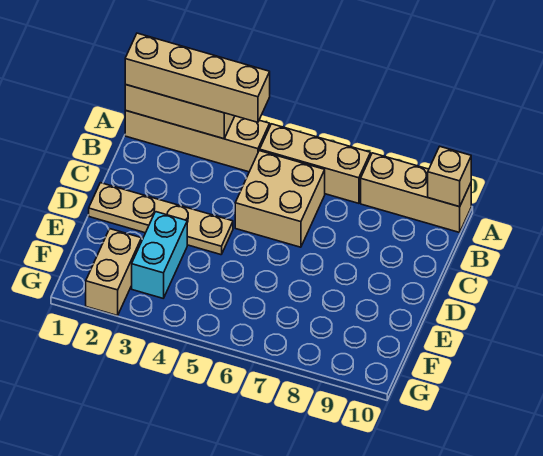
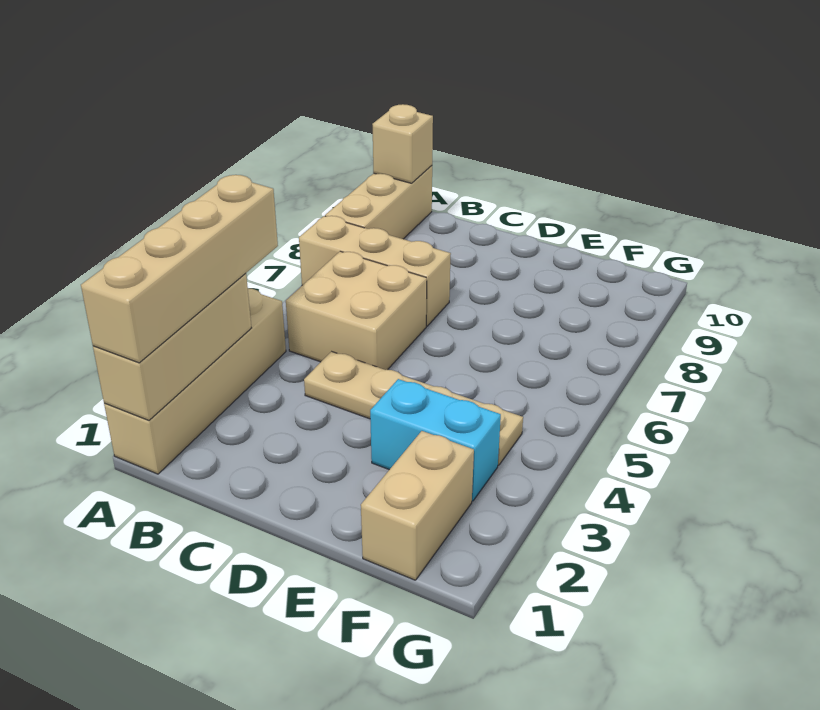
tan brick A5:A7 level 1 -> tan brick A7:C7 level 1
tan plate D1:D4 level 1 -> tan plate C4:F4 level 1
tan brick F2:G2 level 1 -> tan brick F1:F2 level 1

